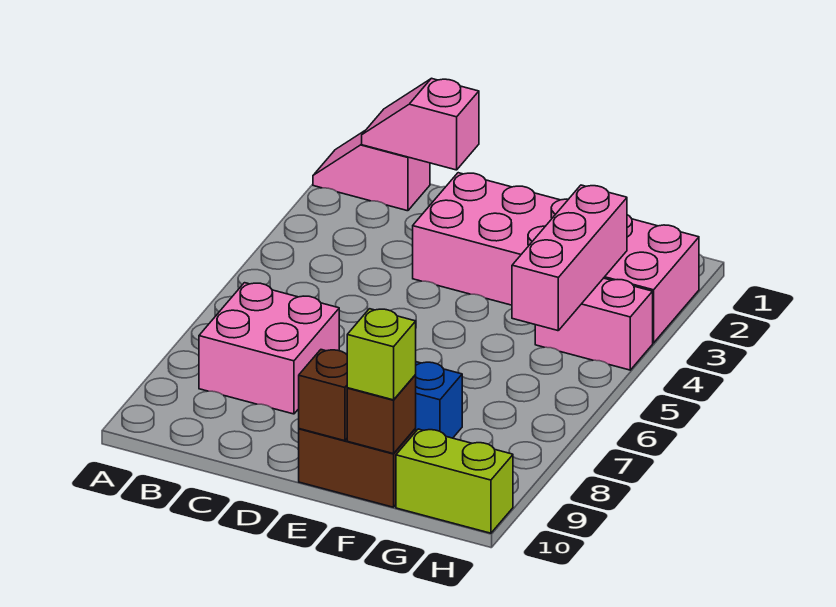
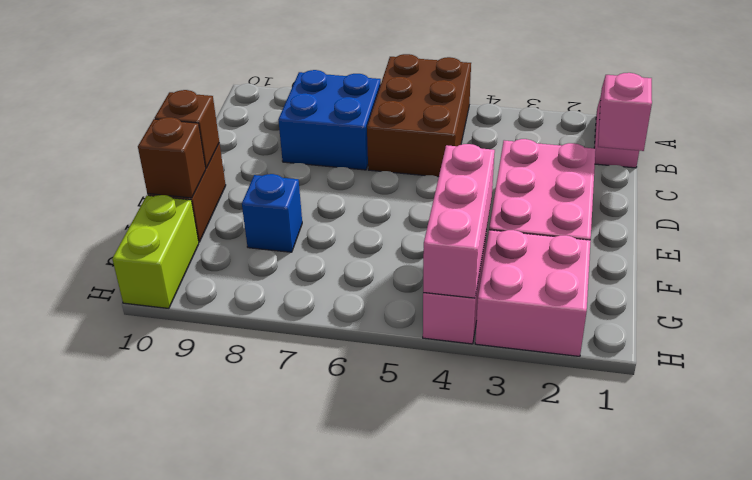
none -> brown brick A5:C6 level 1
pink brick B7:C8 level 1 -> blue brick B7:C8 level 1
lime brick F10 level 3 -> none
pink brick G3:G5 level 2 -> pink brick F4:H4 level 2

